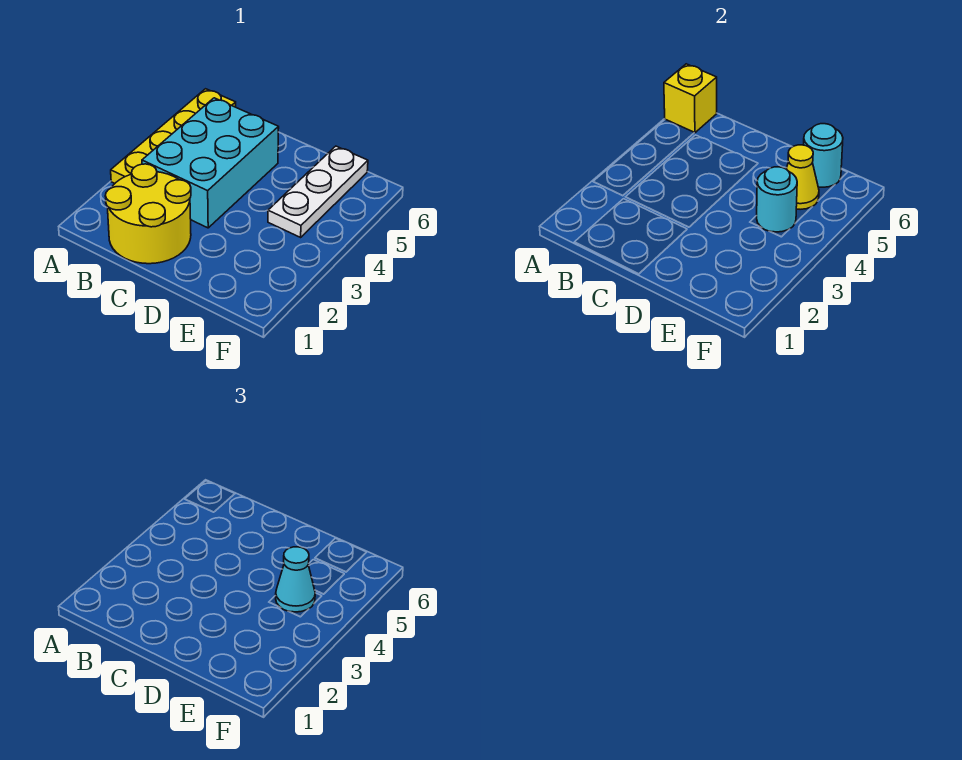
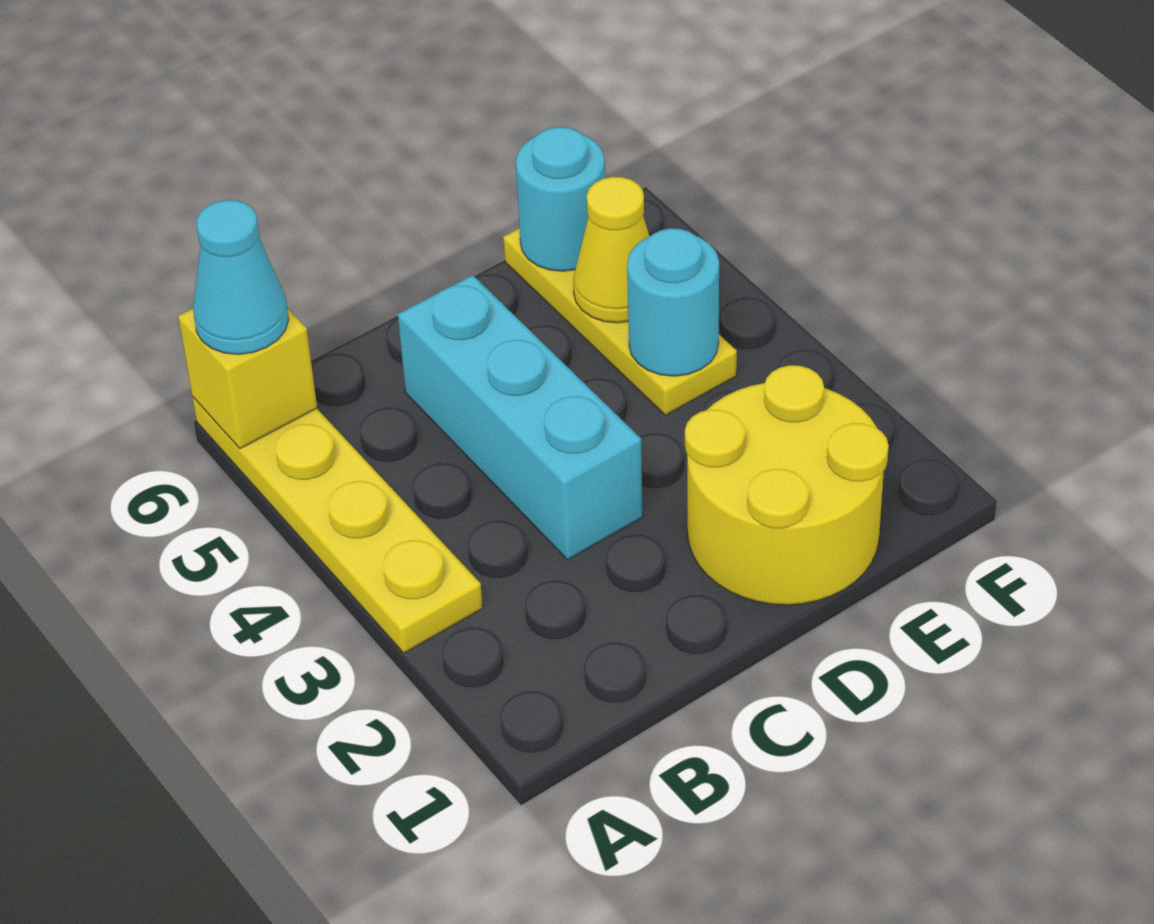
yellow round brick B1:C2 level 1 -> yellow round brick D1:E2 level 1
cyan brick B3:C5 level 1 -> cyan brick C3:C5 level 1
white plate E4:E6 level 1 -> yellow plate E4:E6 level 1
cyan cone E4 level 3 -> cyan cone A6 level 3

